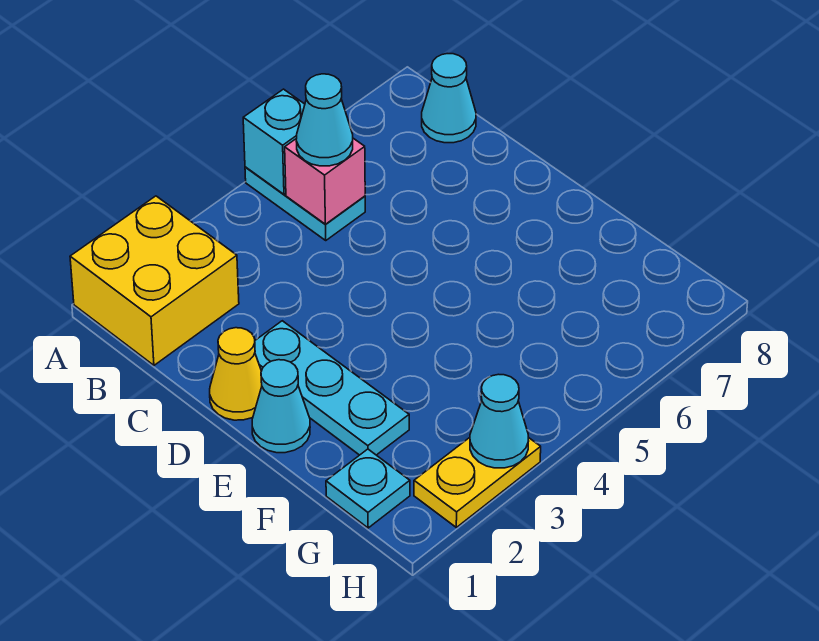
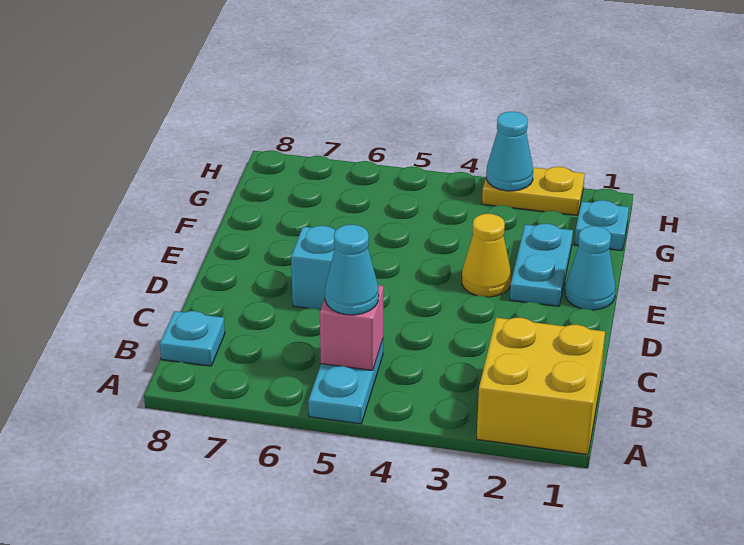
cyan brick A5 level 2 -> cyan brick D6 level 1
cyan cone B8 level 1 -> cyan plate B8 level 1
yellow cone D1 level 1 -> yellow cone E3 level 1
cyan plate D2:F2 level 1 -> cyan plate E2:F2 level 1

